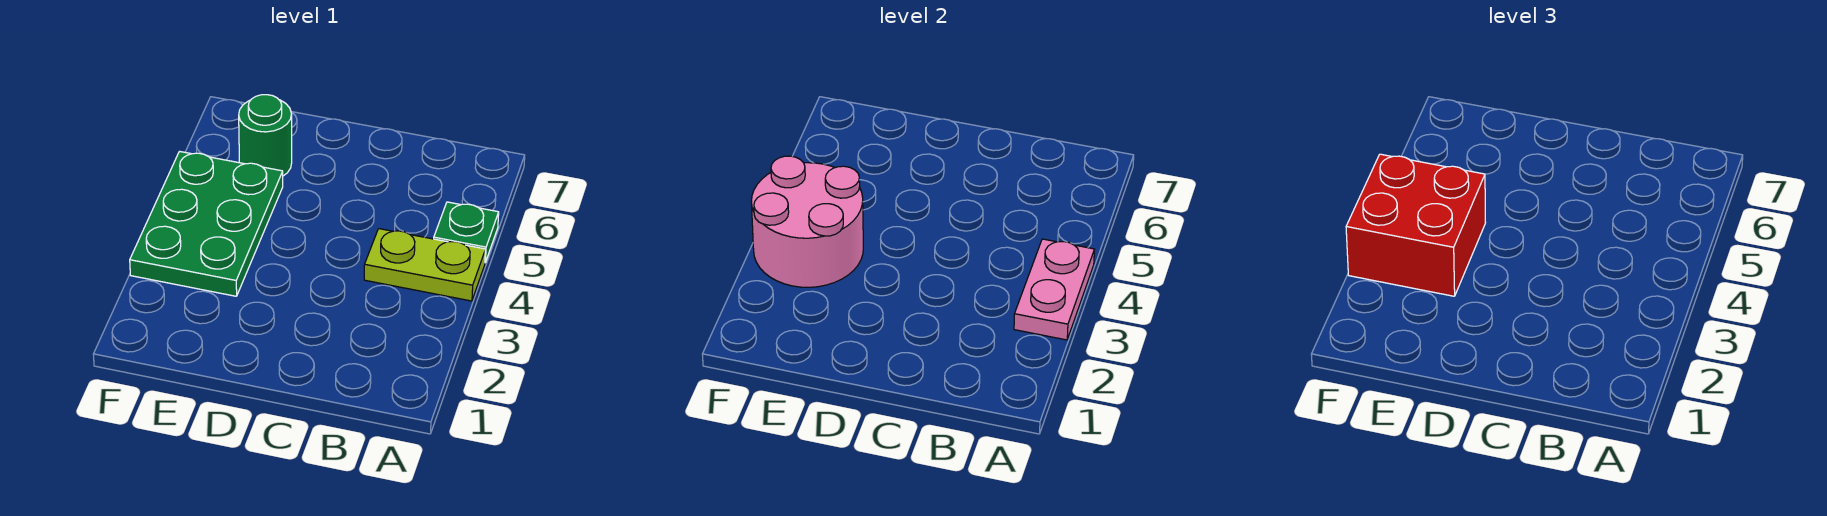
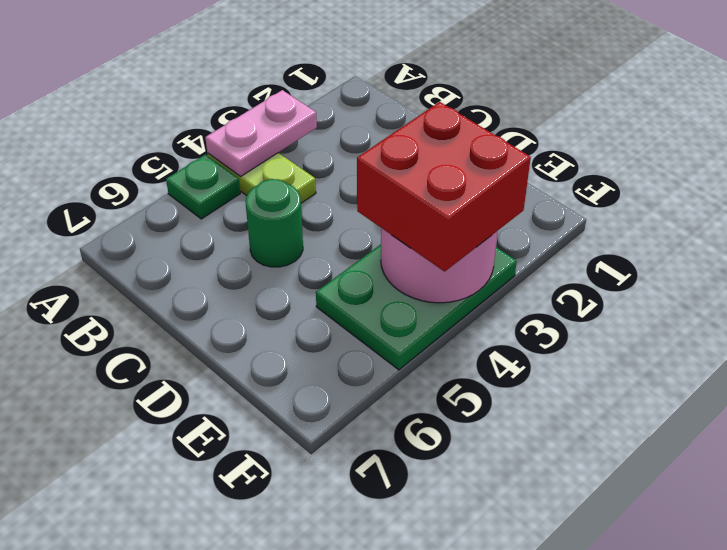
green round brick E6 level 1 -> green round brick C5 level 1

